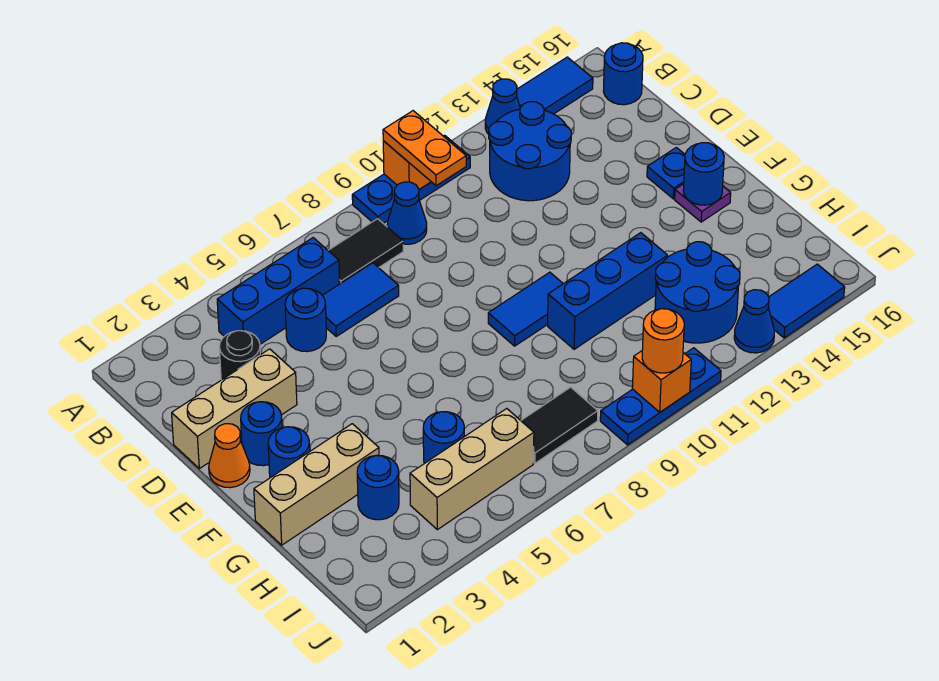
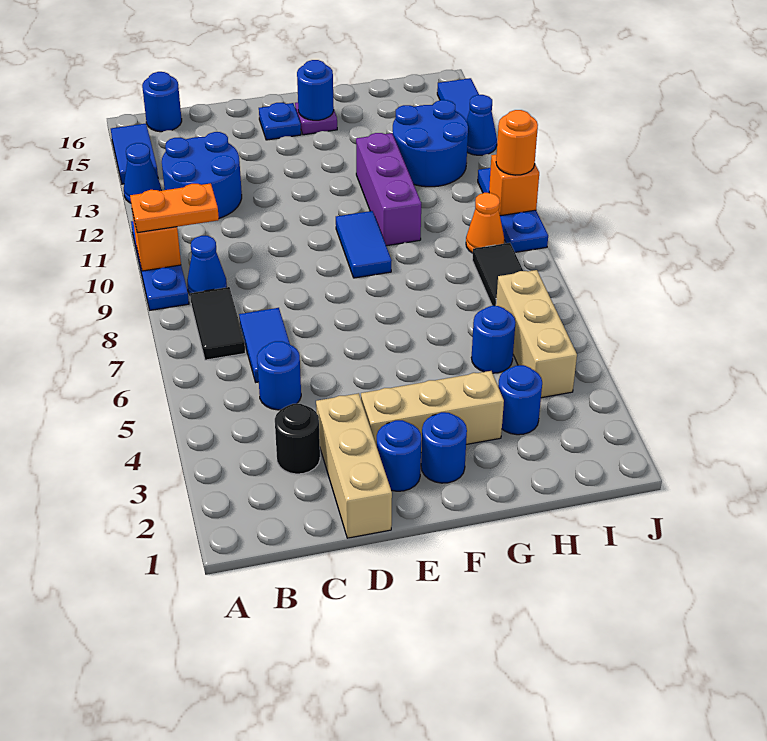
blue brick B4:B6 level 1 -> none
orange cone E1 level 1 -> orange cone I9 level 1
tan brick G1:G3 level 1 -> tan brick E3:G3 level 1
blue brick G10:G12 level 1 -> purple brick G10:G12 level 1

